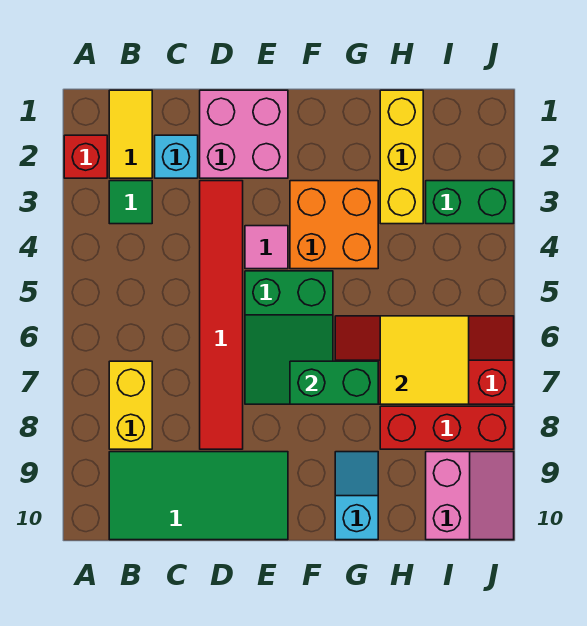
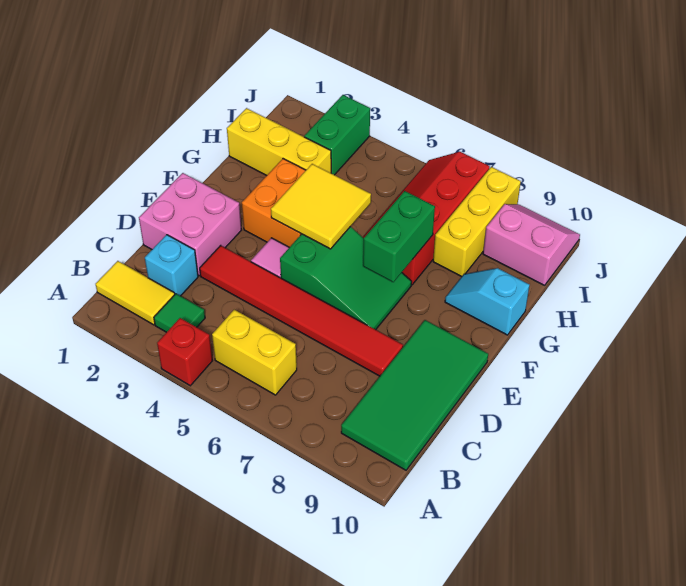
red brick A2 level 1 -> red brick A4 level 1
yellow brick B7:B8 level 1 -> yellow brick B5:B6 level 1
yellow tile H6:I7 level 2 -> yellow tile F4:G5 level 2
red brick H8:J8 level 1 -> yellow brick H8:J8 level 1

